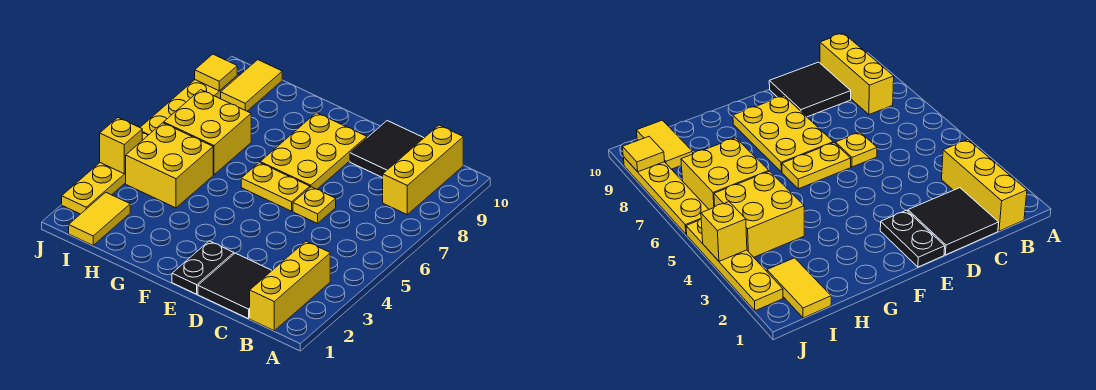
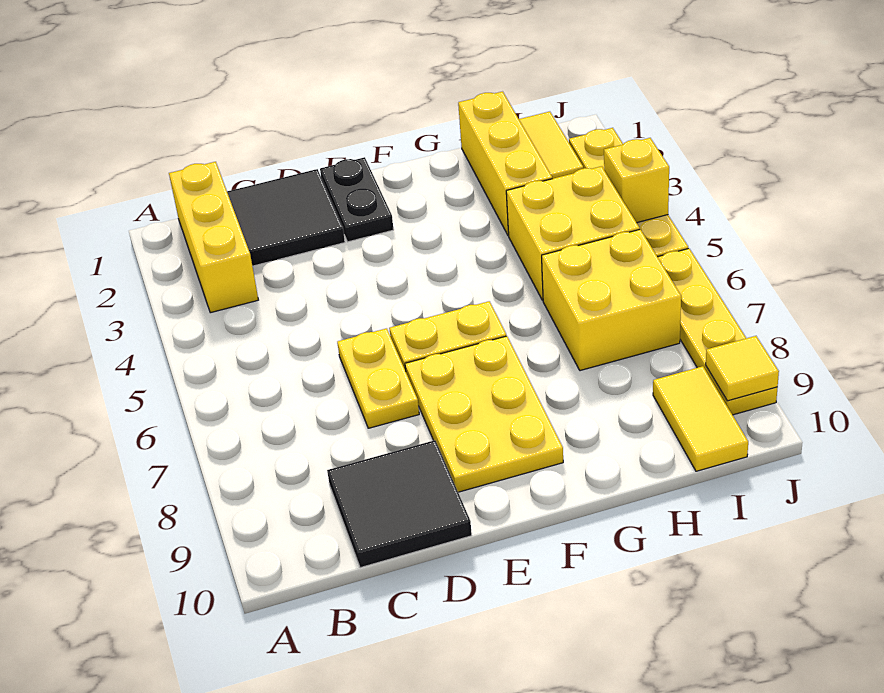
yellow brick B8:B10 level 1 -> yellow brick H1:H3 level 1
yellow plate D6 level 1 -> yellow plate D6:D7 level 1

